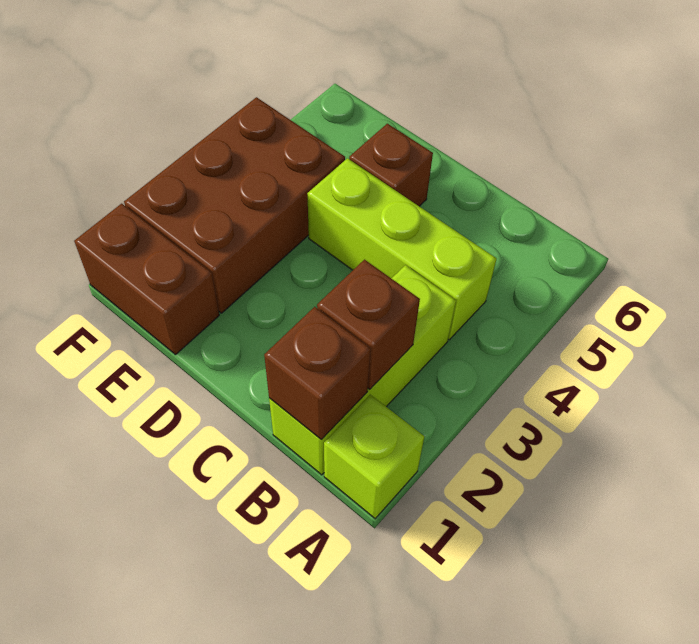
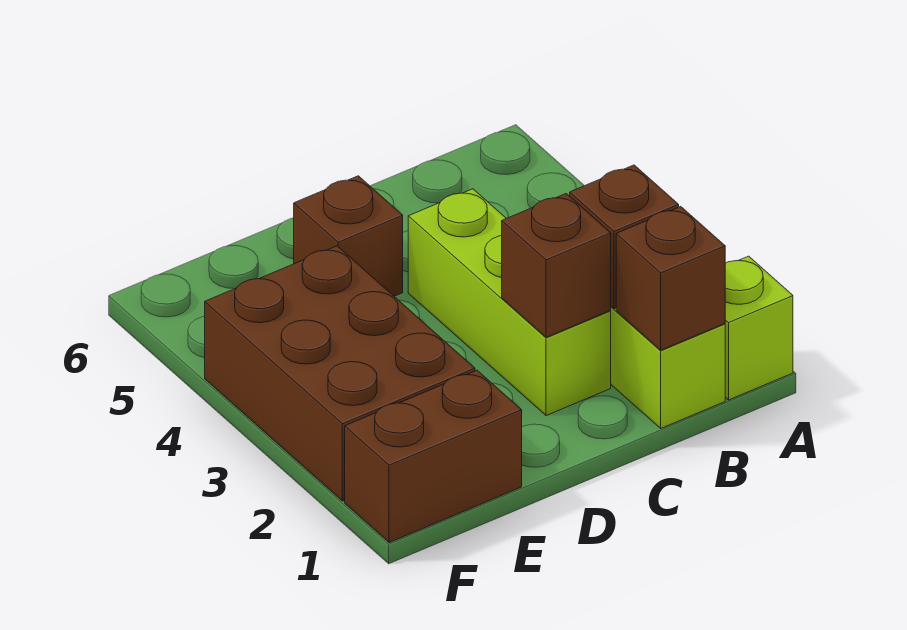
lime brick B4:D4 level 1 -> lime brick C2:C4 level 1
none -> brown brick C2 level 2

